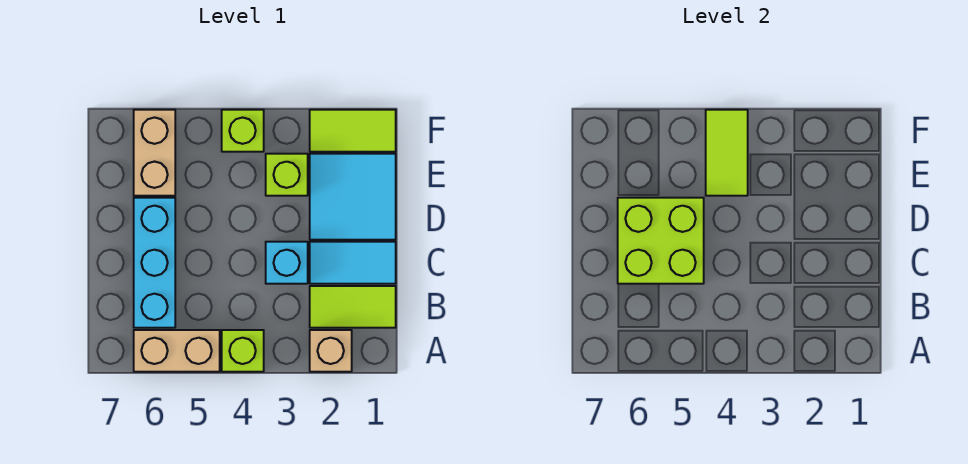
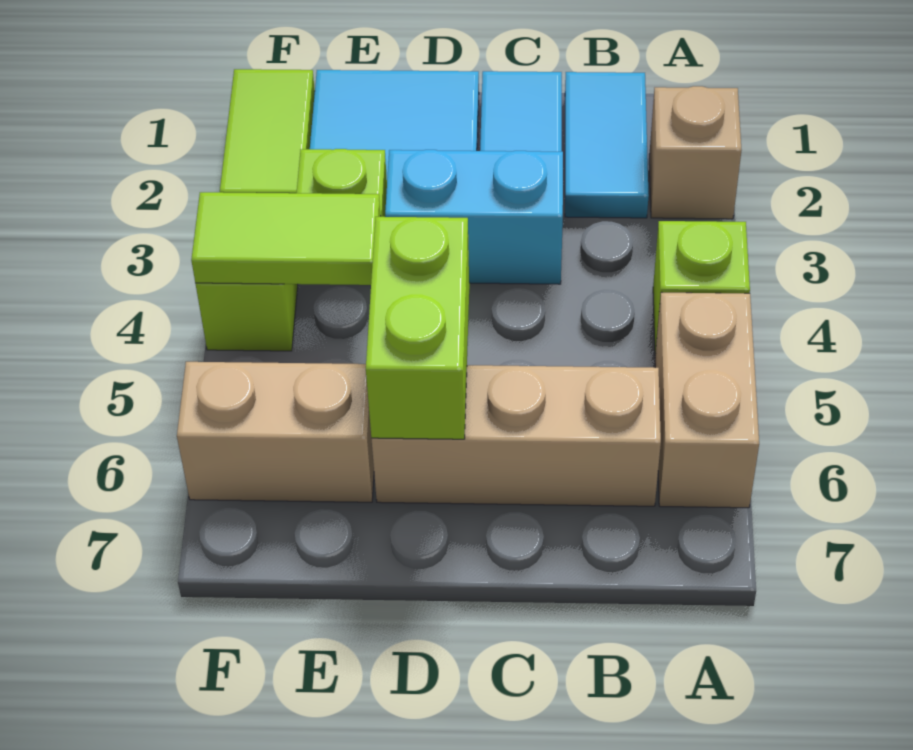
lime tile B1:B2 level 1 -> cyan tile B1:B2 level 1
cyan brick B6:D6 level 1 -> tan brick B6:D6 level 1
cyan brick C3 level 1 -> cyan brick C3:D3 level 1
lime brick C5:D6 level 2 -> lime brick D5:D6 level 2

